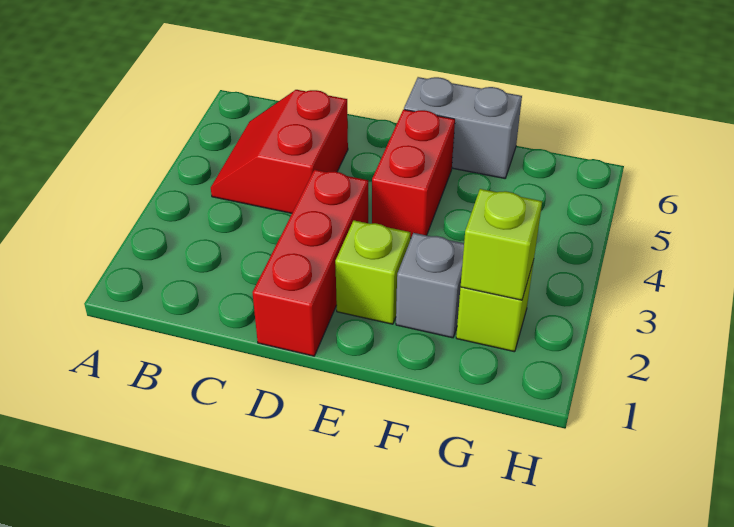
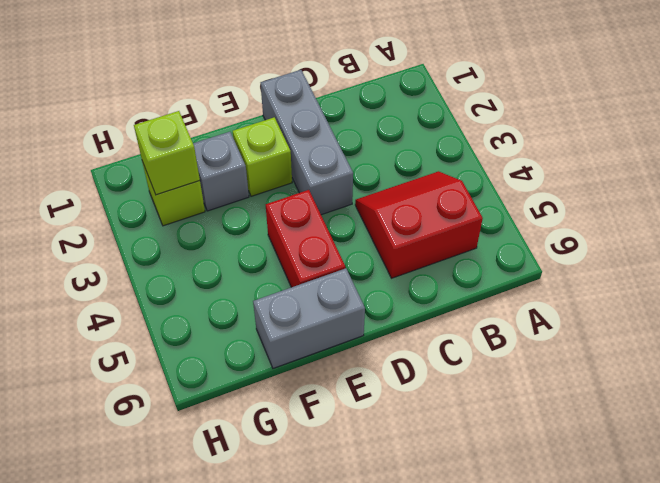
red slope B4:C5 level 1 top C -> red slope B4:C5 level 1 top 5
red brick D1:D3 level 1 -> grey brick D1:D3 level 1

